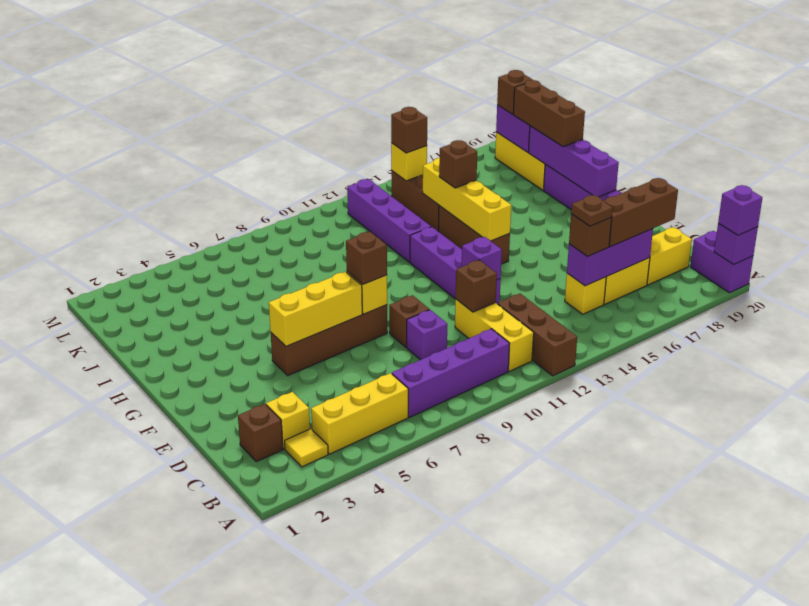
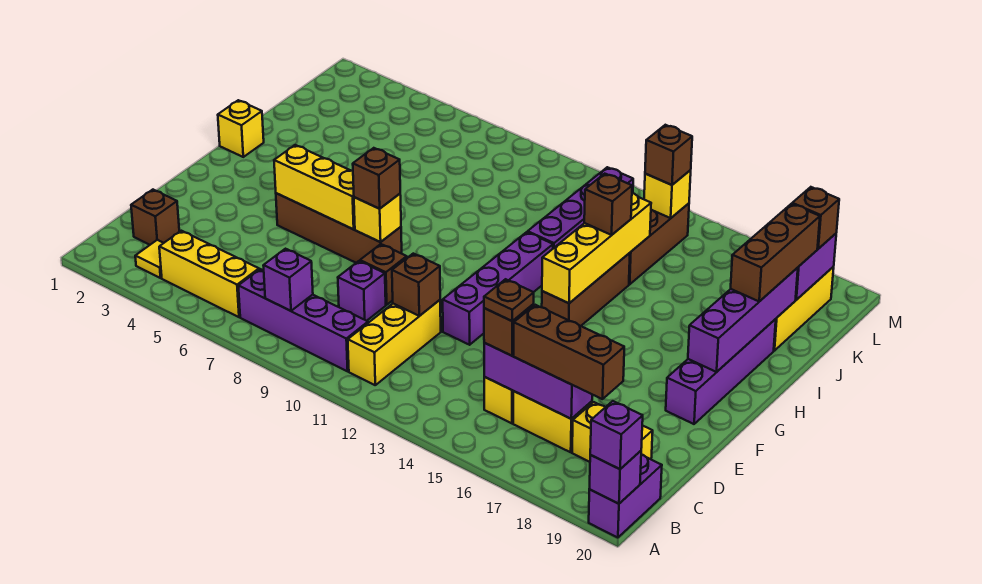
brown brick A12:C12 level 1 -> none
yellow brick C3 level 1 -> yellow brick H1 level 1
purple brick E12 level 2 -> purple brick B8 level 2

